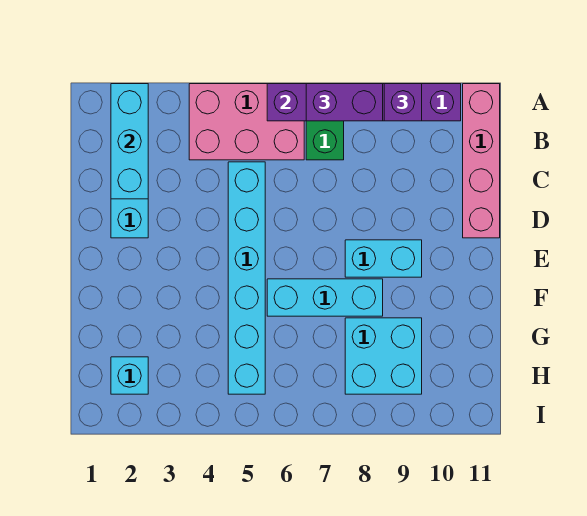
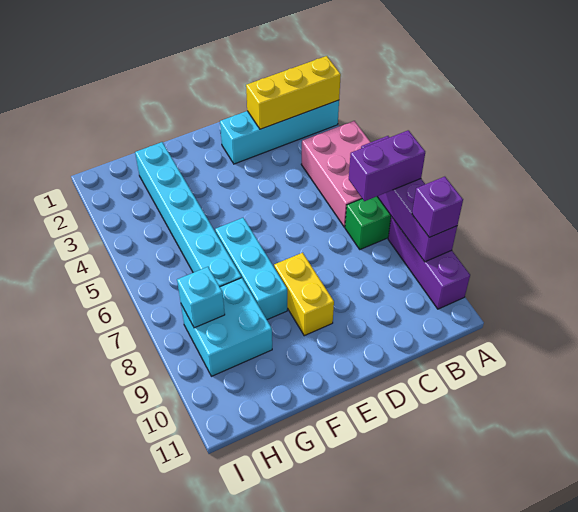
cyan brick A2:C2 level 2 -> yellow brick A2:C2 level 2
purple brick A7:A8 level 3 -> purple brick A7:B7 level 3
pink brick A11:D11 level 1 -> none
cyan brick C5:H5 level 1 -> cyan brick G2:G7 level 1
cyan brick E8:E9 level 1 -> yellow brick E8:E9 level 1
cyan brick H2 level 1 -> cyan brick H8 level 2

